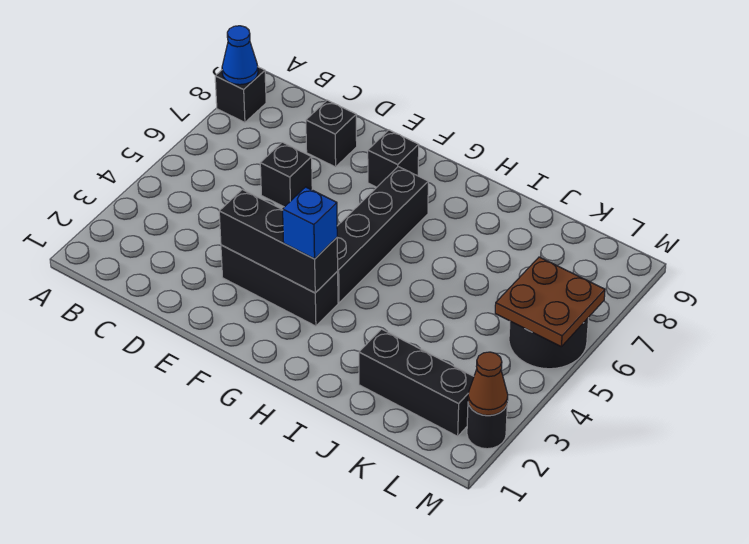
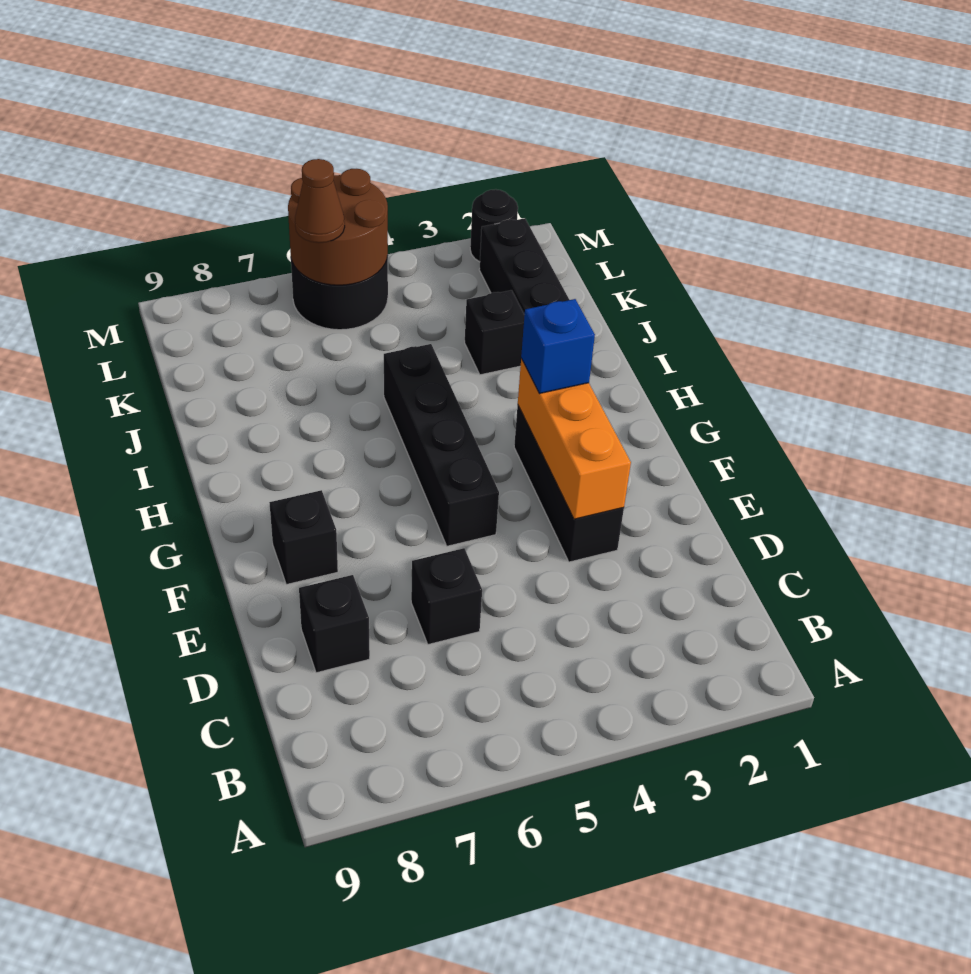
black brick A8 level 1 -> black brick J3 level 1
blue cone A8 level 2 -> none
black brick E3:G3 level 2 -> orange brick E3:G3 level 2
black brick G4:G7 level 1 -> black brick F5:I5 level 1
brown plate L5:M6 level 2 -> brown round brick L5:M6 level 2
brown cone M2 level 2 -> brown cone L6 level 3

